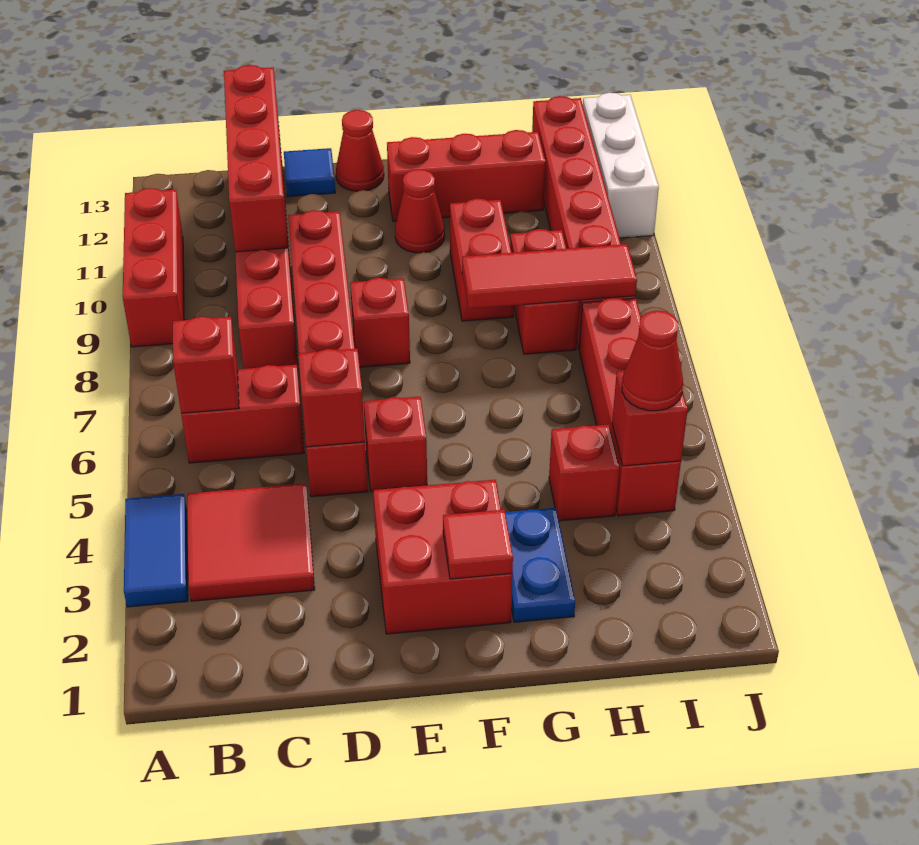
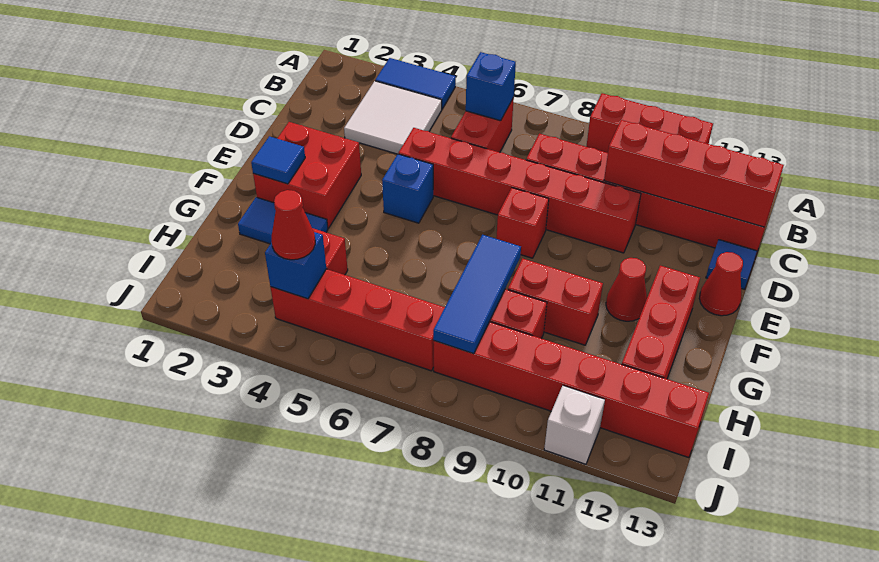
red tile B3:C4 level 1 -> white tile B3:C4 level 1
red brick B6 level 2 -> blue brick B6 level 2
red brick D5 level 2 -> none
red brick E5 level 1 -> blue brick E5 level 1
red tile F2 level 2 -> blue tile F2 level 2
blue plate G2:G3 level 1 -> blue tile G2:G3 level 1
red tile G8:I8 level 2 -> blue tile G8:I8 level 2
red brick I4 level 2 -> blue brick I4 level 2
white brick J11:J13 level 1 -> white brick J11 level 1

